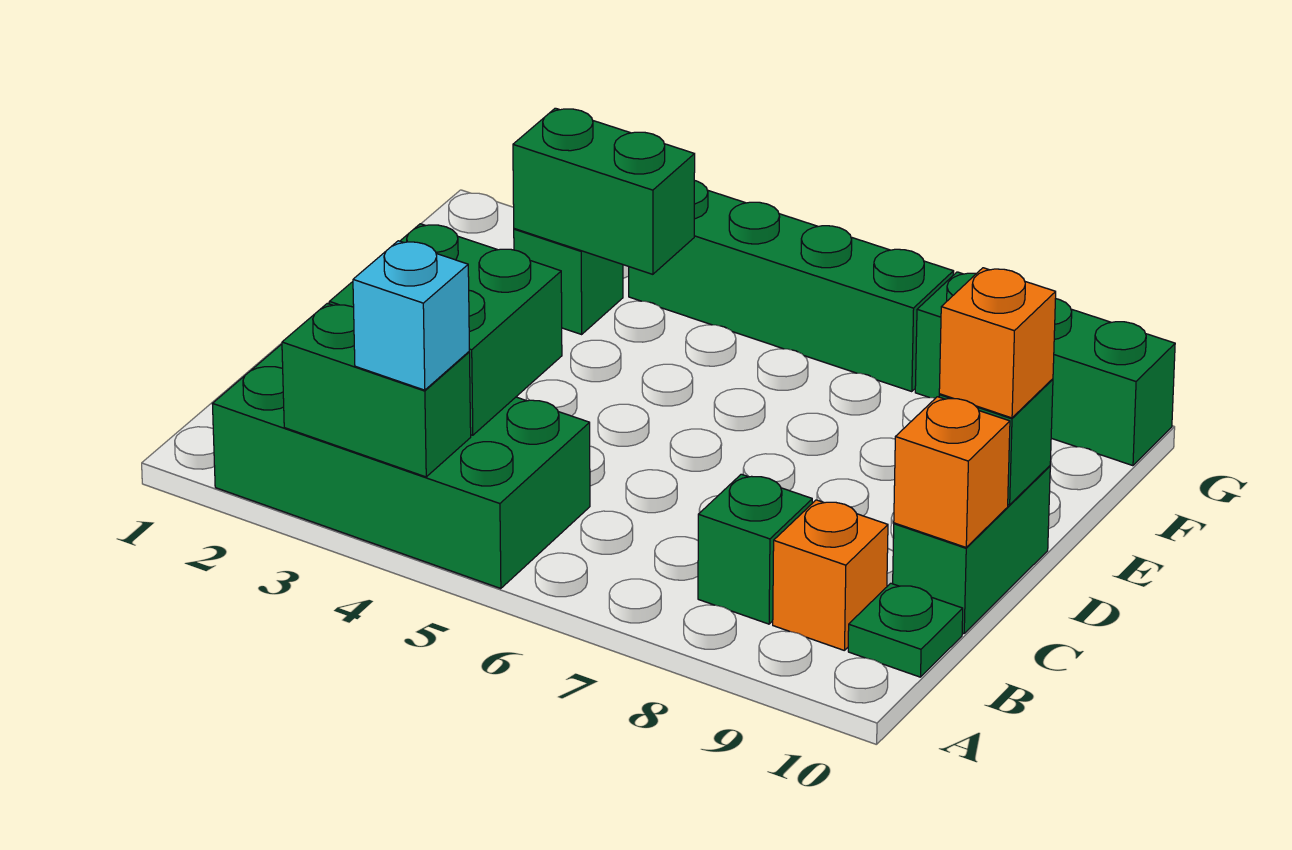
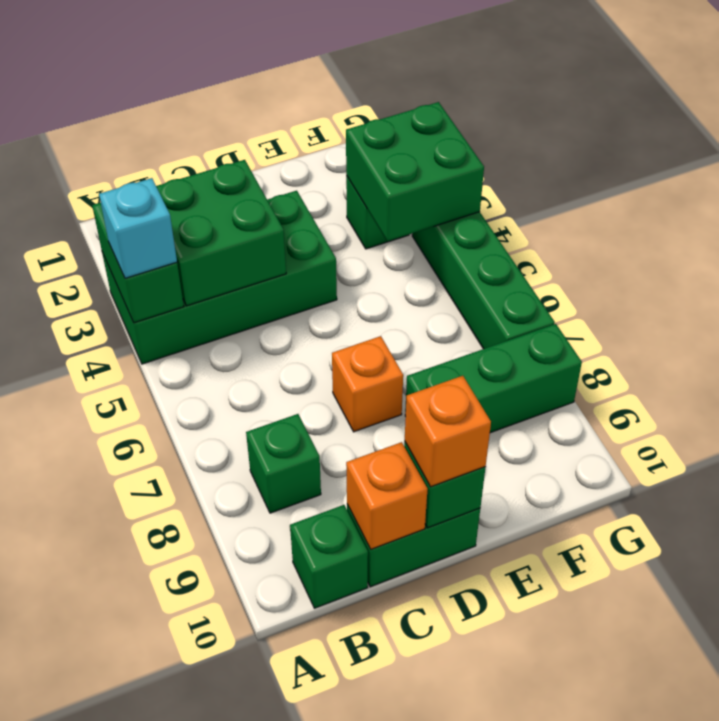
green brick A2:B5 level 1 -> green brick A3:D4 level 1
orange brick B9 level 1 -> orange brick D7 level 1
green plate B10 level 1 -> green brick B10 level 1
green brick F3:F4 level 2 -> green brick F3:G4 level 2
green brick G8:G10 level 1 -> green brick E8:G8 level 1

